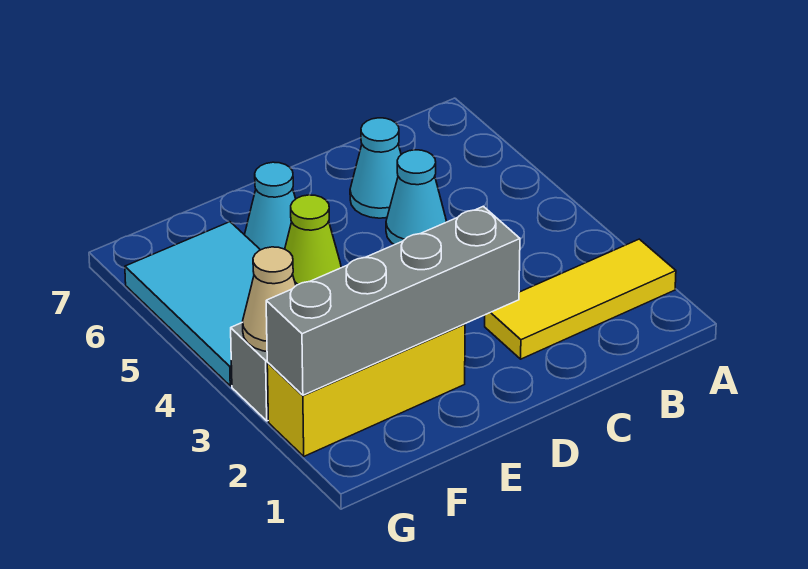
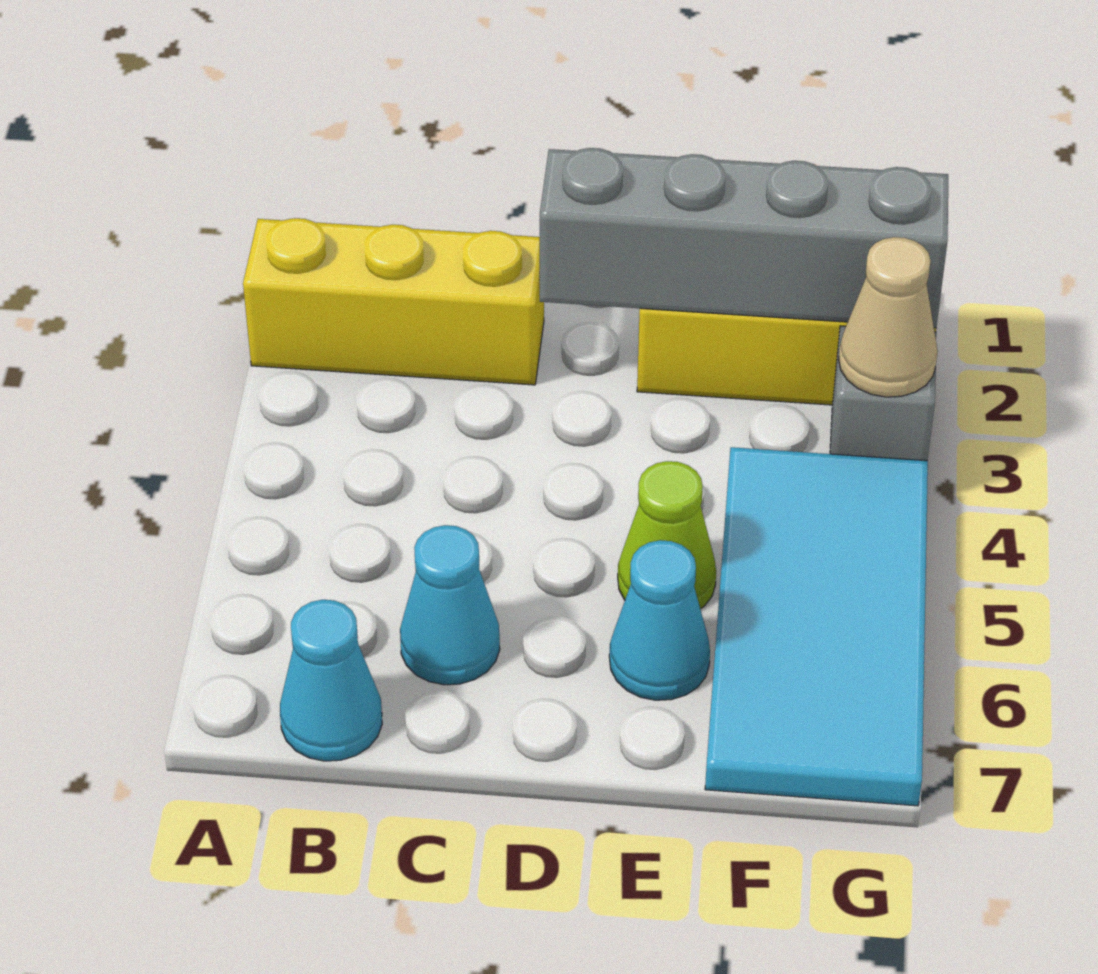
yellow tile A2:C2 level 1 -> yellow brick A2:C2 level 1
cyan cone C5 level 1 -> cyan cone B7 level 1
cyan tile F4:G6 level 1 -> cyan tile F4:G7 level 1

